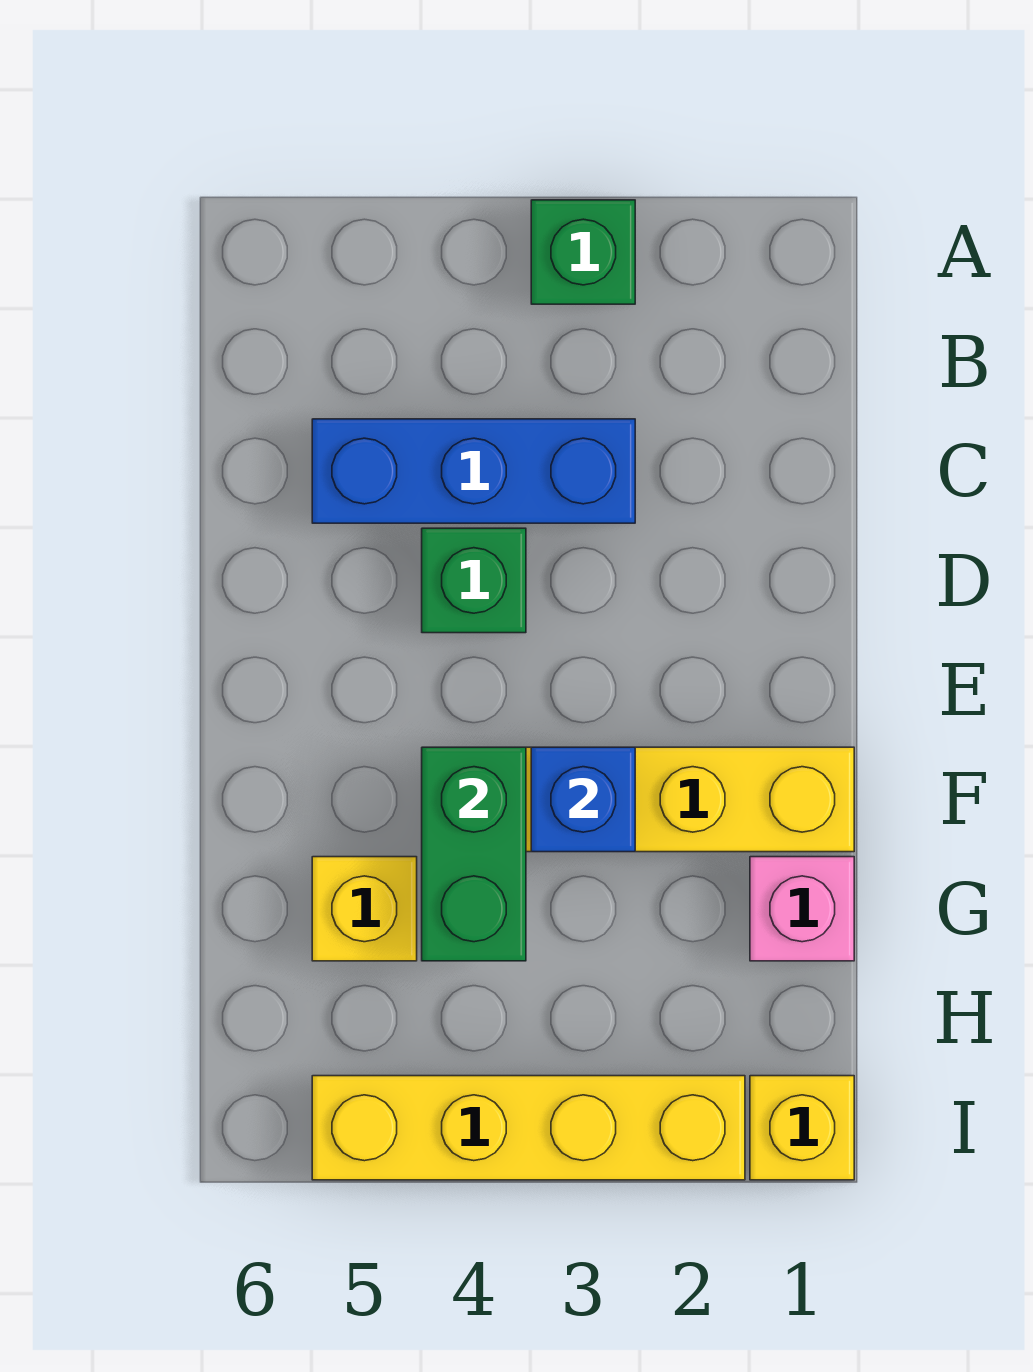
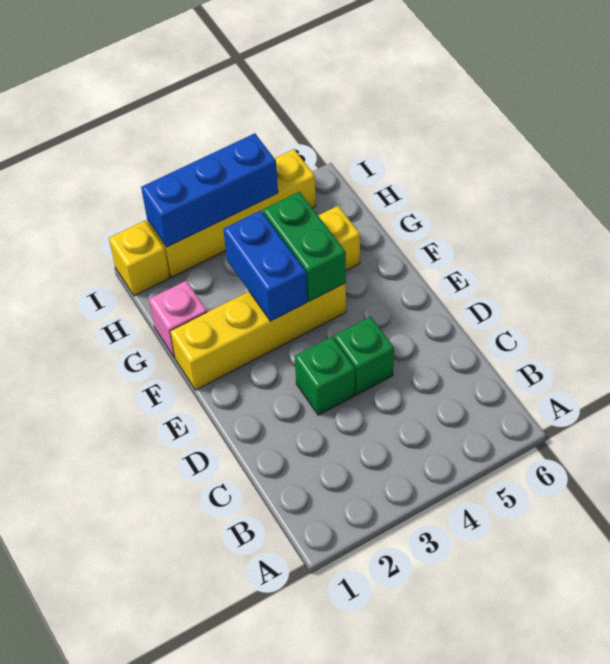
green brick A3 level 1 -> green brick D3 level 1
blue brick C3:C5 level 1 -> blue brick I2:I4 level 2
blue brick F3 level 2 -> blue brick F3:G3 level 2

